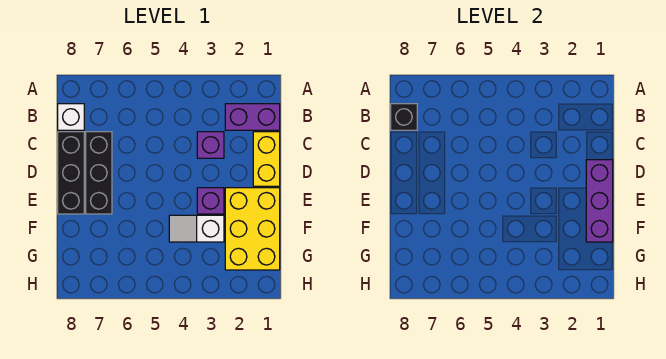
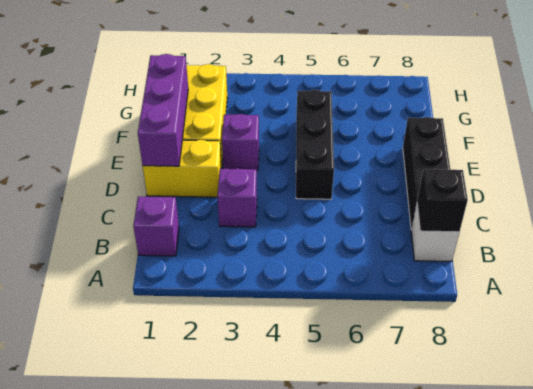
purple brick B1:B2 level 1 -> purple brick B1 level 1
yellow brick C1:D1 level 1 -> yellow brick D1:D2 level 1
black brick C7:E7 level 1 -> black brick D5:F5 level 1
white slope F3:F4 level 1 top 3 -> none

